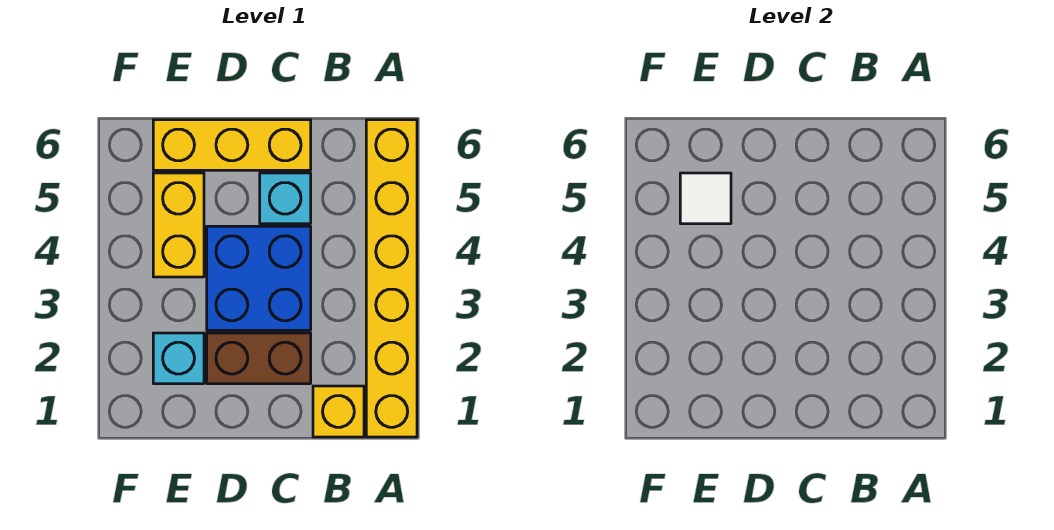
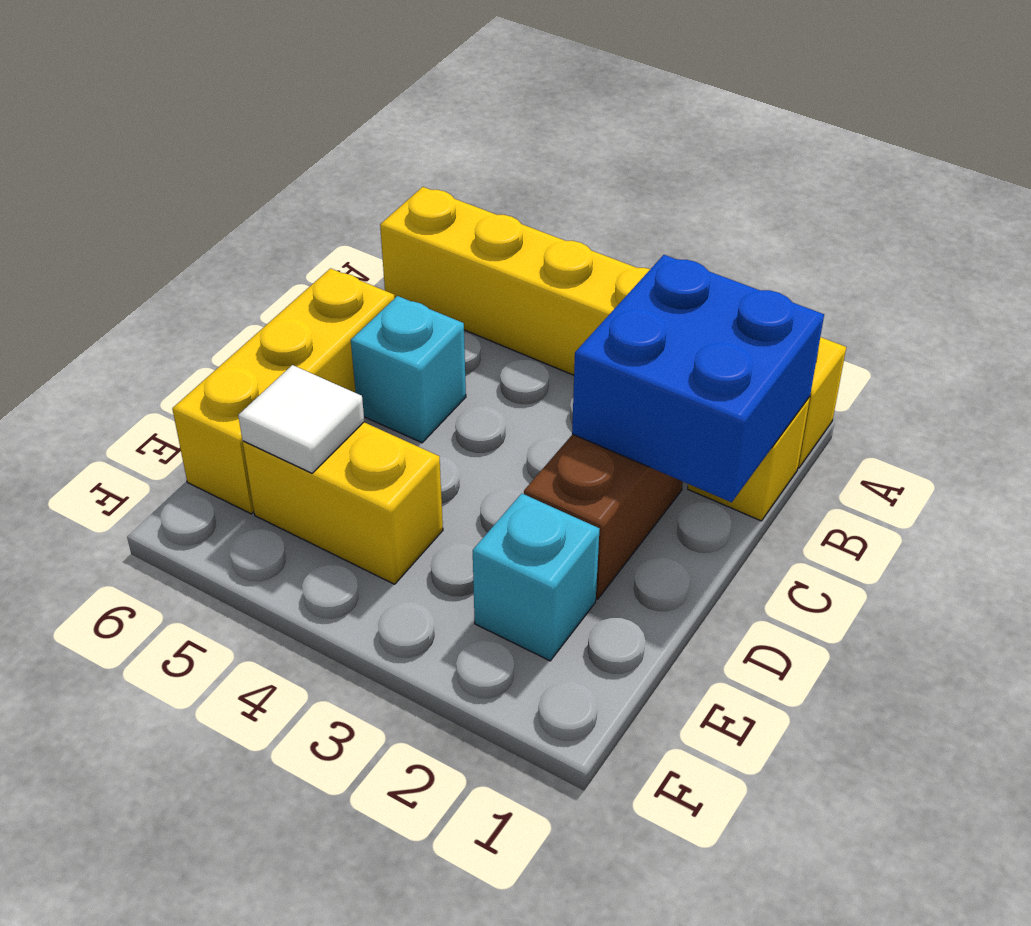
blue brick C3:D4 level 1 -> blue brick B1:C2 level 2

